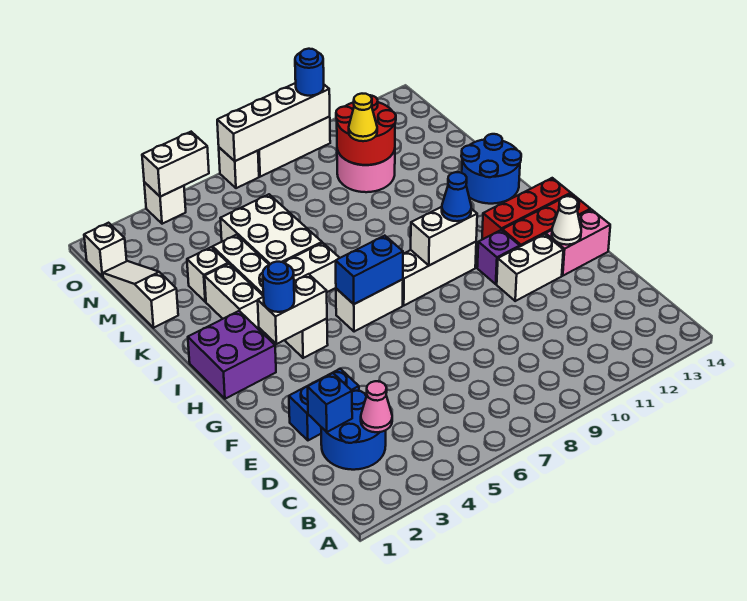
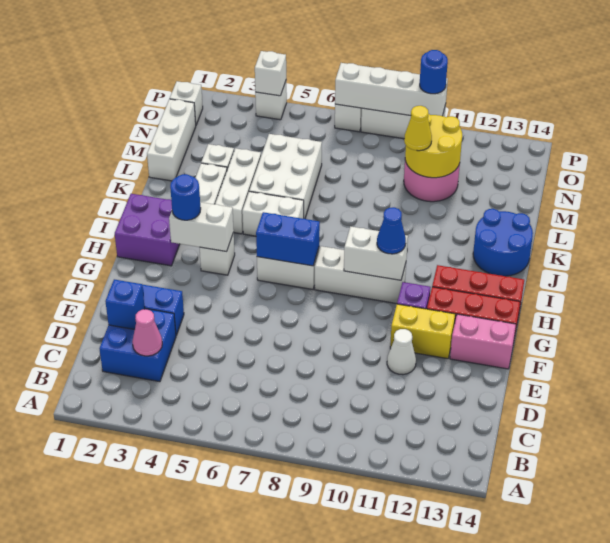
blue round brick C2:D3 level 1 -> blue brick C2:D3 level 1
white brick F11:F12 level 1 -> yellow brick F11:F12 level 1
white cone F13 level 2 -> white cone E11 level 1
white slope L1:N1 level 1 top L -> white brick L1:N1 level 1
red round brick M10:N11 level 2 -> yellow round brick M10:N11 level 2
white brick P4:P5 level 2 -> white brick P4 level 2

